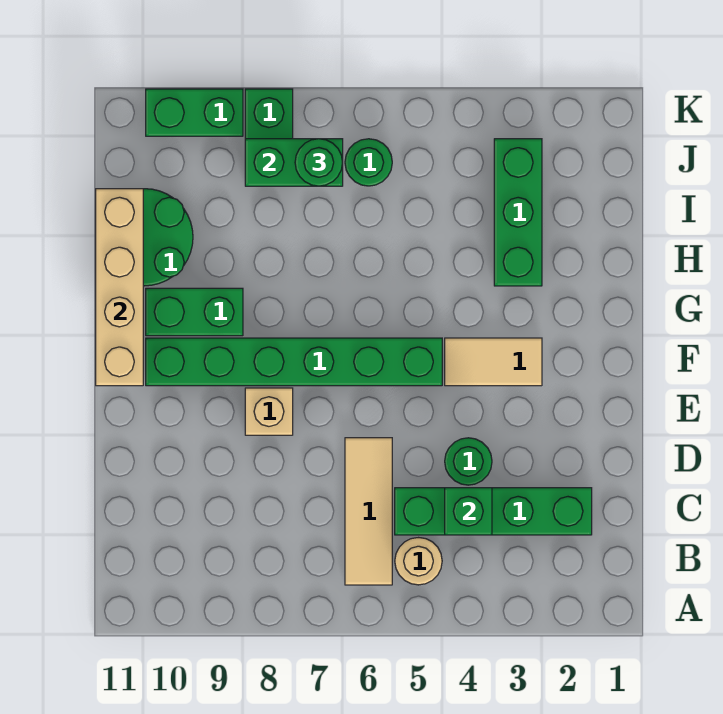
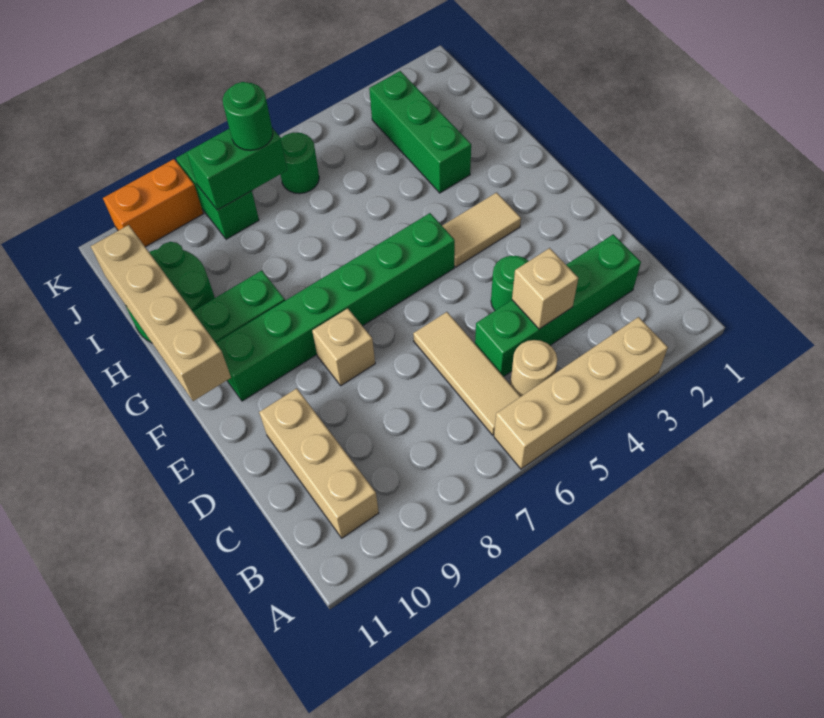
none -> tan brick A3:A6 level 1
none -> tan brick B10:D10 level 1
green brick C4 level 2 -> tan brick C4 level 2
green brick K9:K10 level 1 -> orange brick K9:K10 level 1

